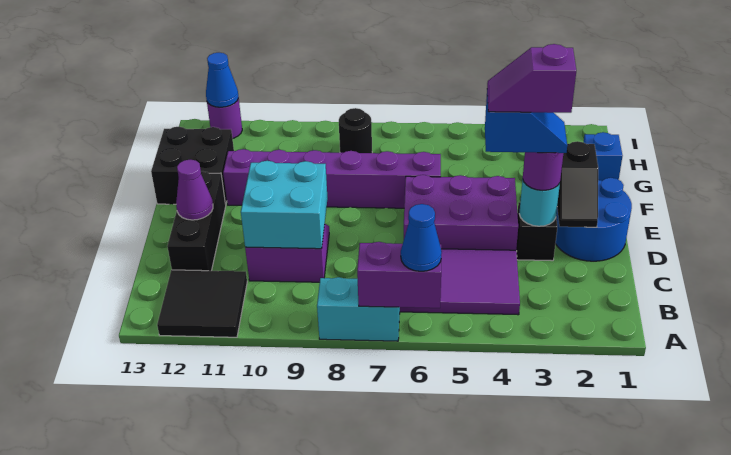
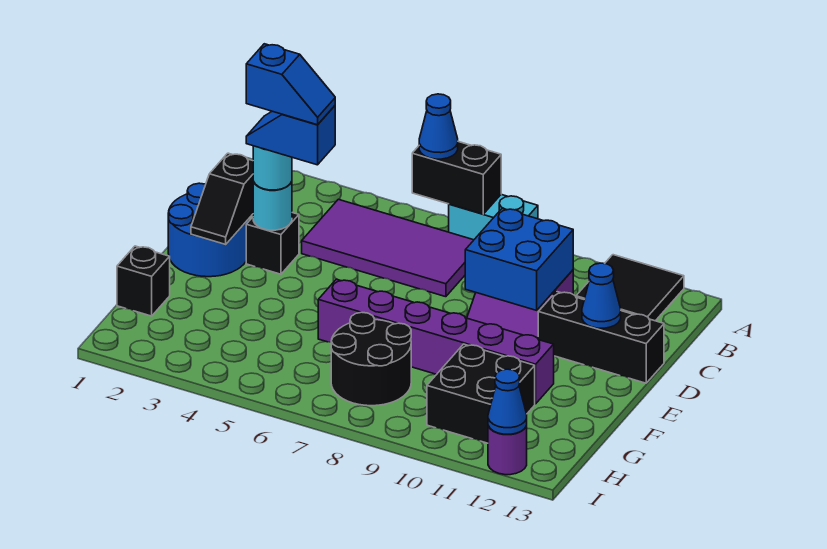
purple brick A6:A7 level 2 -> black brick A6:A7 level 2
cyan brick C9:D10 level 2 -> blue brick C9:D10 level 2
black brick C12:E12 level 1 -> black brick D11:D13 level 1
black slope D2:E2 level 2 top E -> black slope D2:E2 level 2 top D
purple round brick D3 level 3 -> cyan round brick D3 level 3
purple slope D3:D4 level 5 top 3 -> blue slope D3:D4 level 5 top 3
purple brick D4:E6 level 1 -> none
purple cone D12 level 2 -> blue cone D12 level 2
black brick F12:G13 level 1 -> black brick G10:H11 level 1
blue brick G1 level 1 -> black brick G1 level 1
black round brick H8 level 1 -> black round brick G7:H8 level 1

